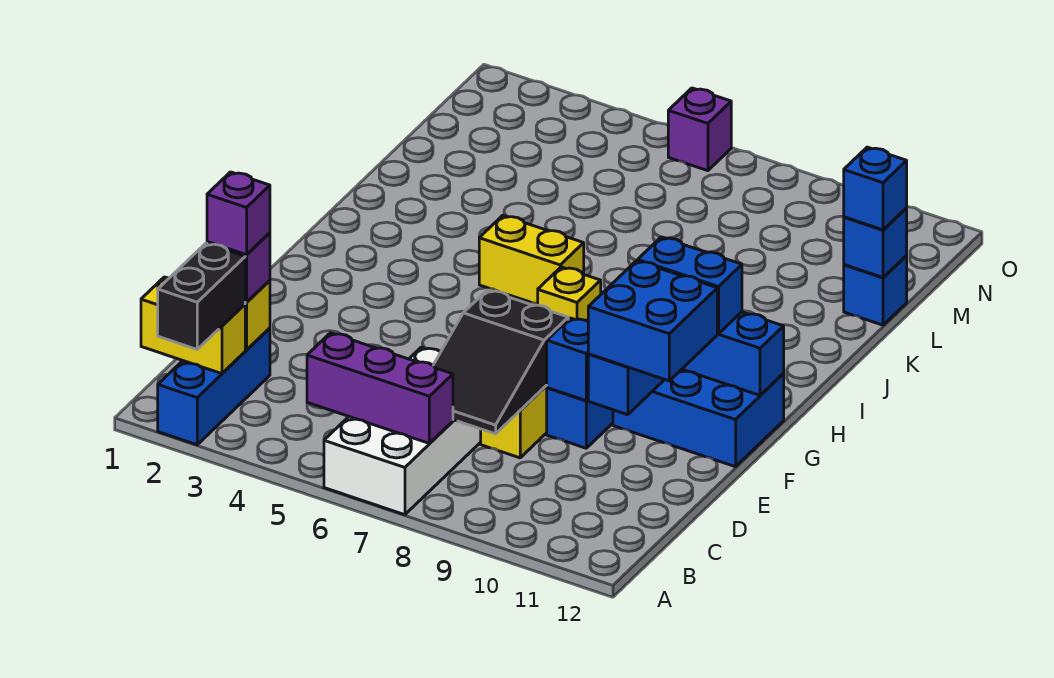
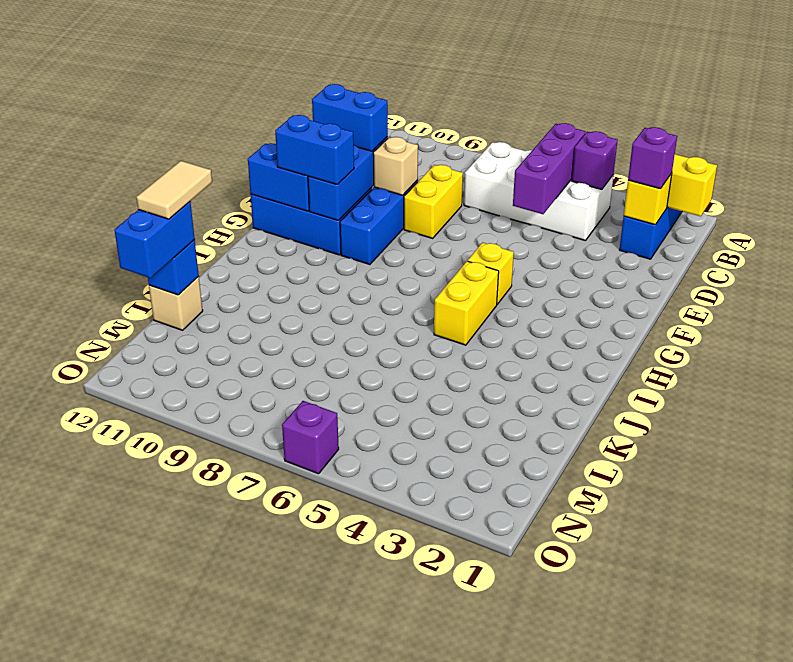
black brick A2:B2 level 3 -> none
white brick A6:D7 level 1 -> white brick B4:C7 level 1
purple brick B5:B7 level 2 -> purple brick B5:D5 level 2
purple brick C2 level 4 -> purple brick B4 level 2
black slope C7:E8 level 2 top E -> none
blue brick E9 level 2 -> tan brick E9 level 2
blue brick E10:F11 level 3 -> blue brick E10:E11 level 3
yellow brick H7 level 1 -> yellow brick G5 level 1
yellow brick I5:I6 level 1 -> yellow brick H5:I5 level 1
none -> tan tile K12:L12 level 4
blue brick L12 level 1 -> tan brick L12 level 1
blue brick L12 level 3 -> blue brick L12:M12 level 3

